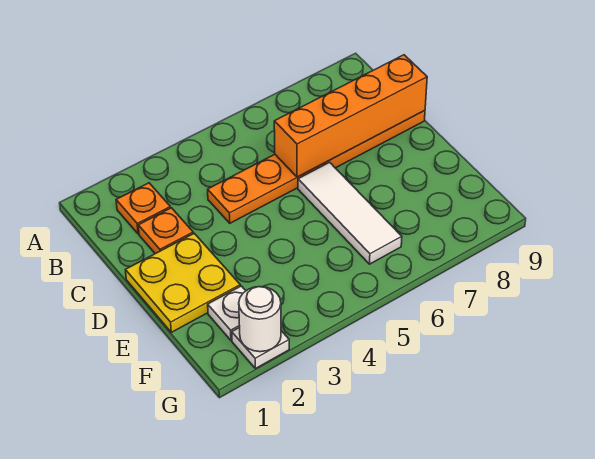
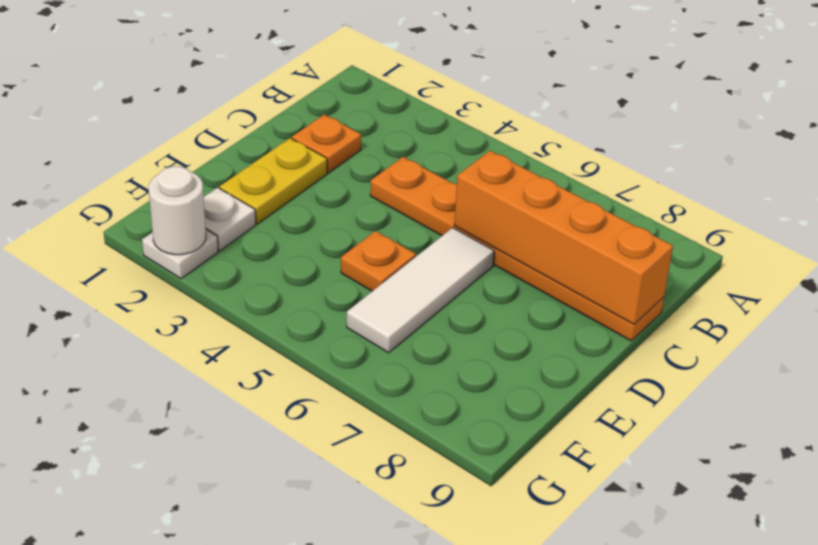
orange plate B2 level 1 -> orange plate E5 level 1
yellow plate D1:E2 level 1 -> yellow plate D2:E2 level 1

